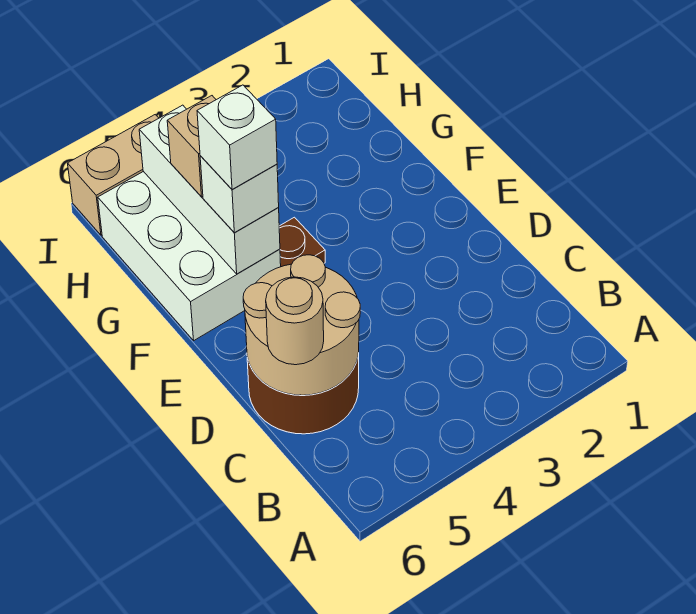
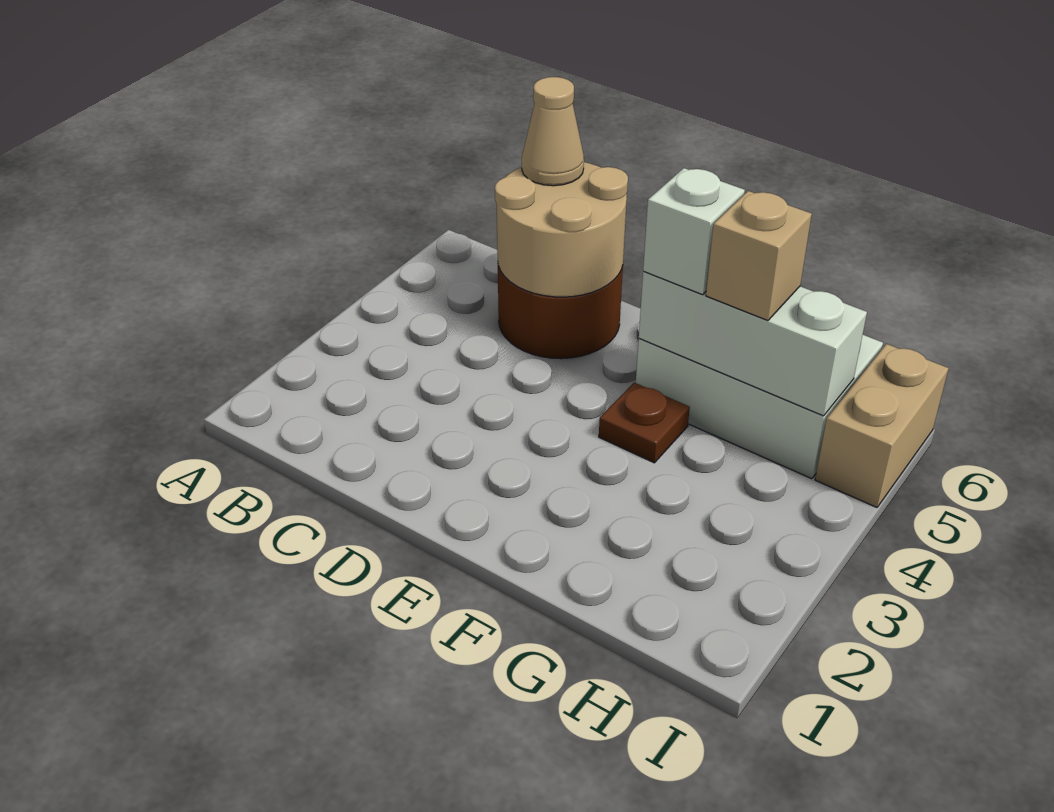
tan round brick C6 level 3 -> tan cone C6 level 3
white brick F5 level 4 -> none

